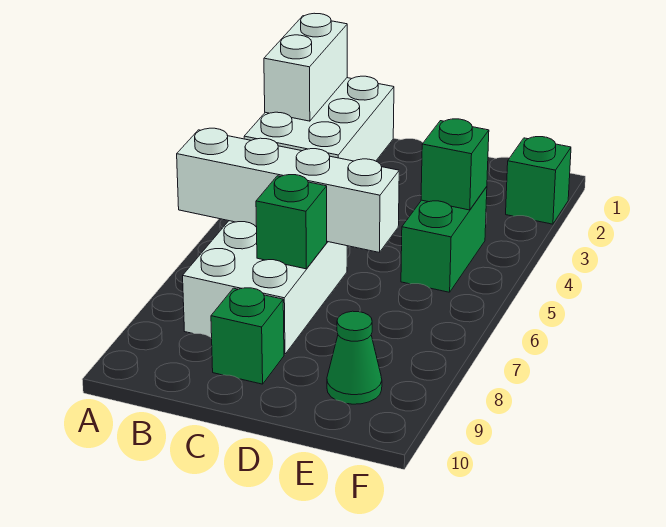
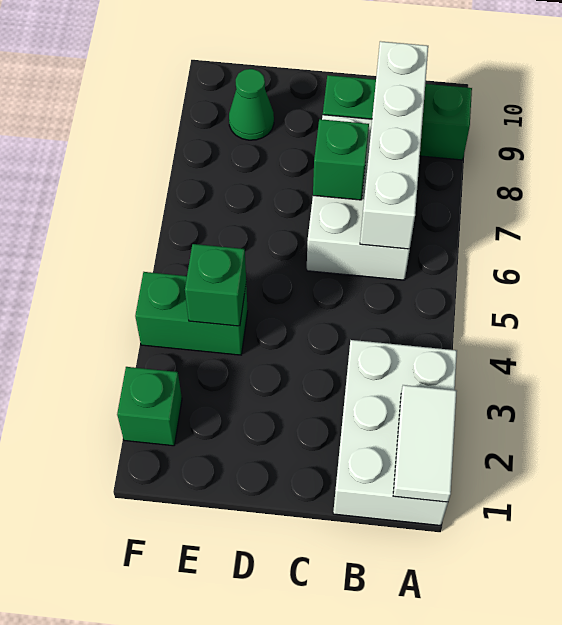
white brick A1:A2 level 2 -> white tile A1:A2 level 2
white brick A6:D6 level 2 -> white brick B6:B9 level 2
green brick C9 level 1 -> green brick A9:C9 level 1
green brick E4:E5 level 1 -> green brick E4:F4 level 1

